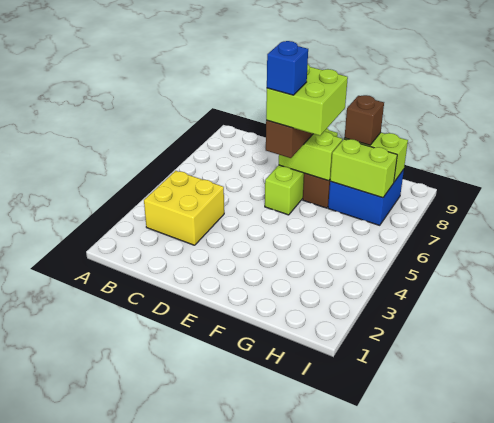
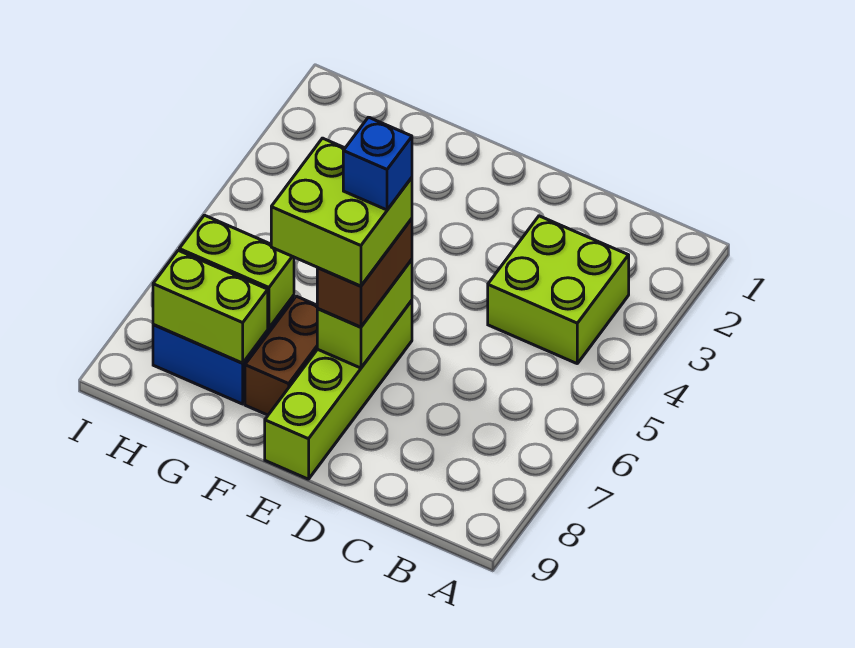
yellow brick B3:C4 level 1 -> lime brick B3:C4 level 1
lime brick E7:F7 level 2 -> lime brick E6:E7 level 2
brown brick G8 level 3 -> none

